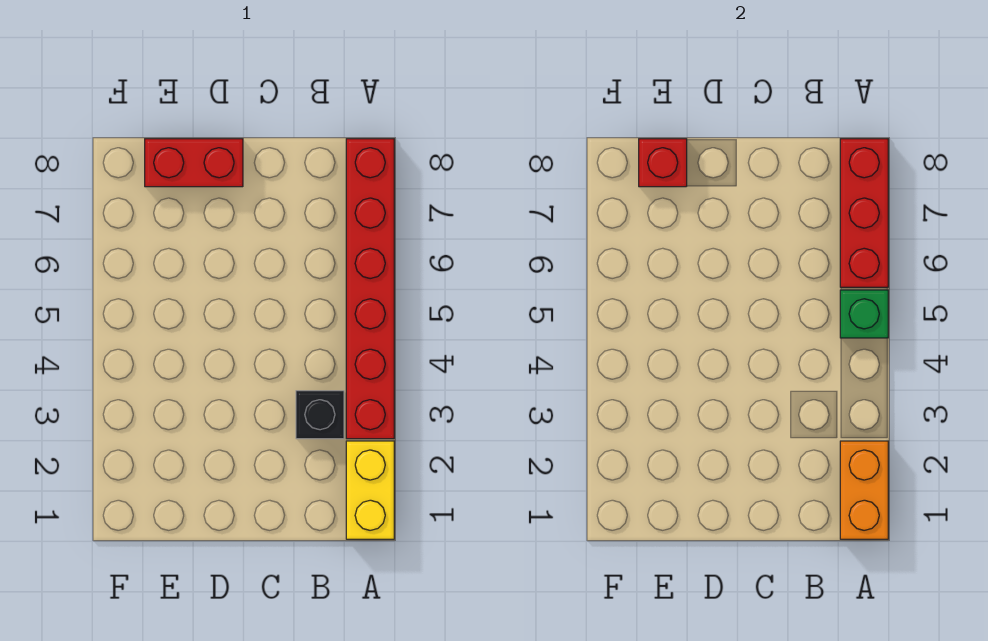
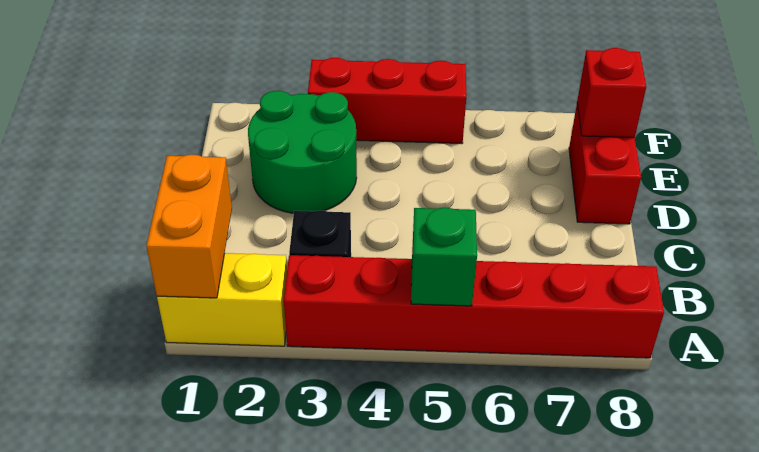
orange brick A1:A2 level 2 -> orange brick A1:B1 level 2
red brick A6:A8 level 2 -> red brick F3:F5 level 1
none -> green round brick D2:E3 level 1

